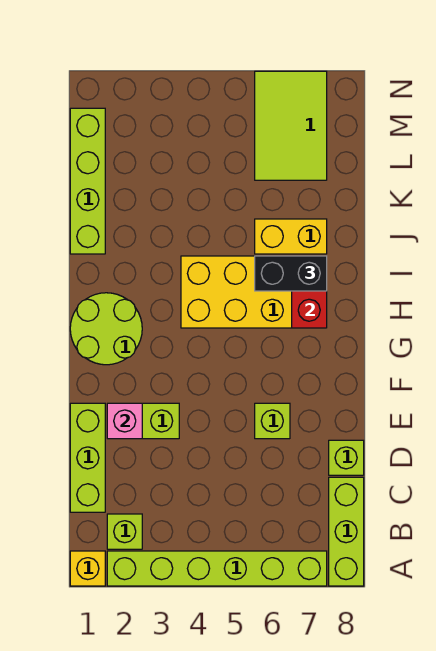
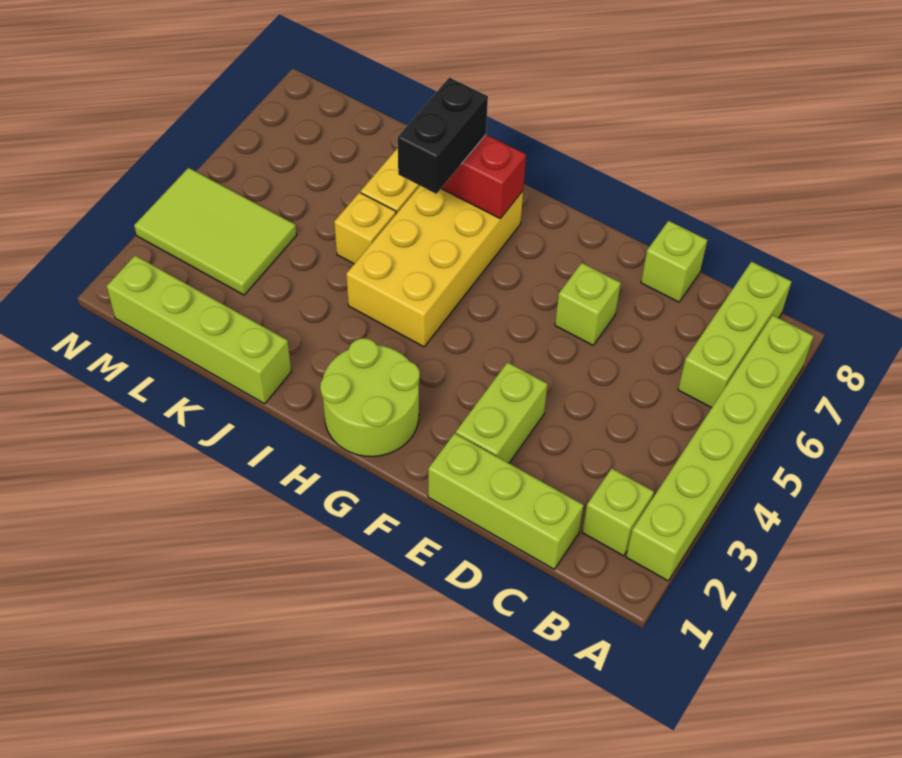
yellow brick A1 level 1 -> yellow brick J5 level 1
lime brick A8:C8 level 1 -> lime brick B6:B8 level 1
pink brick E2 level 2 -> none
lime tile L6:N7 level 1 -> lime tile L3:N4 level 1

